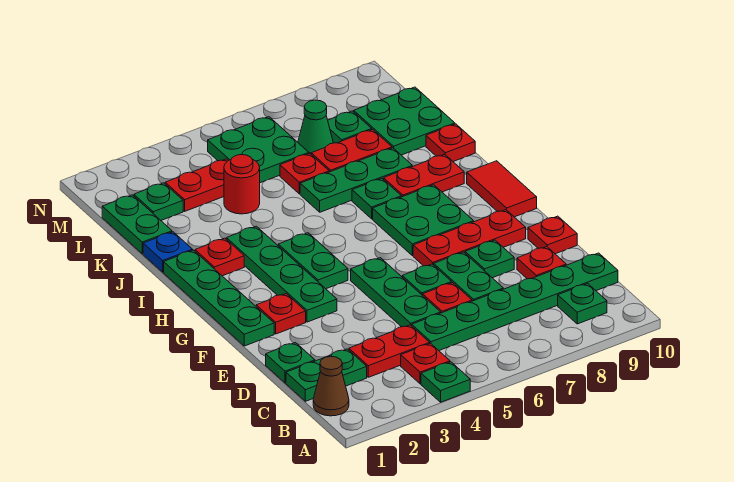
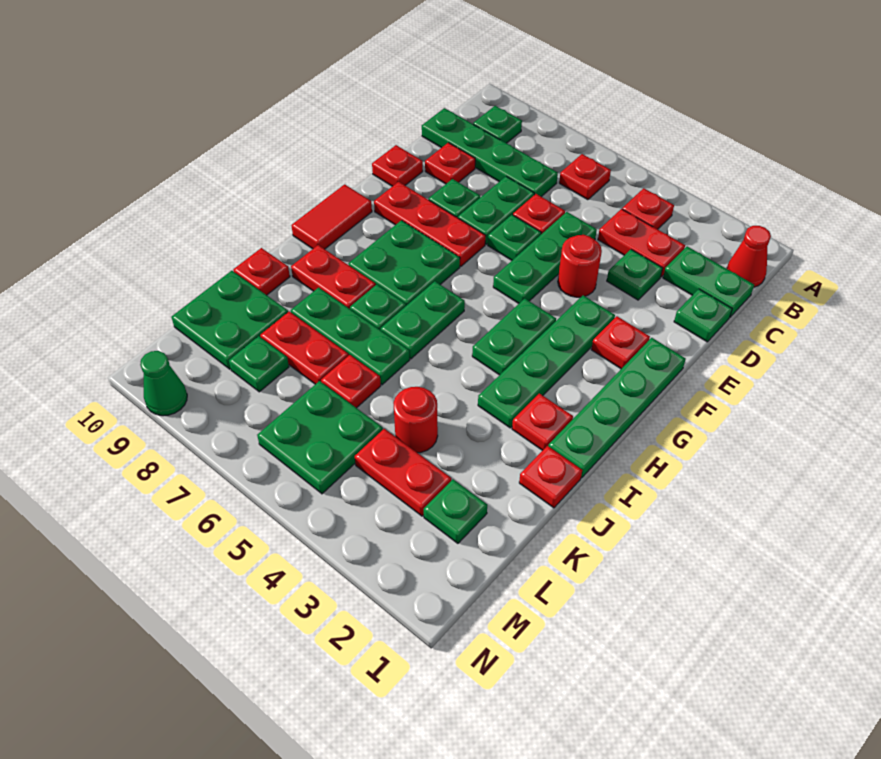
green plate A4 level 1 -> green plate D3 level 1
brown cone B1 level 1 -> red cone B1 level 1
none -> red plate B6 level 1
green plate C5:C10 level 1 -> green plate C7:C10 level 1
none -> red round brick E4 level 1
blue plate J1 level 1 -> red plate J1 level 1
green plate K1:L1 level 1 -> green plate H6:I6 level 1
green cone L7 level 1 -> green cone N9 level 1

